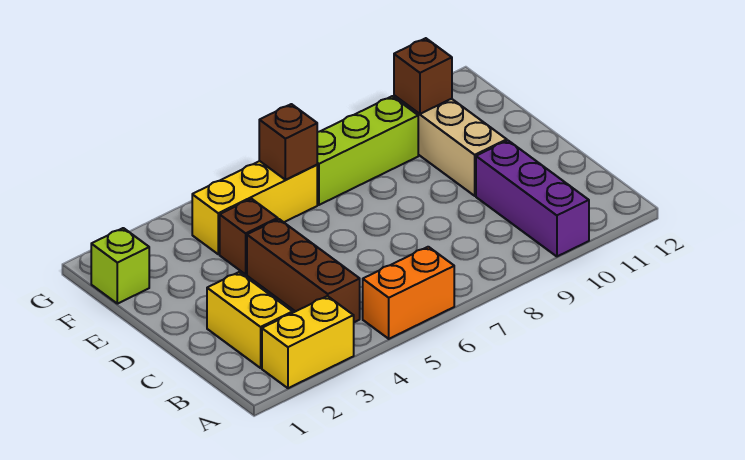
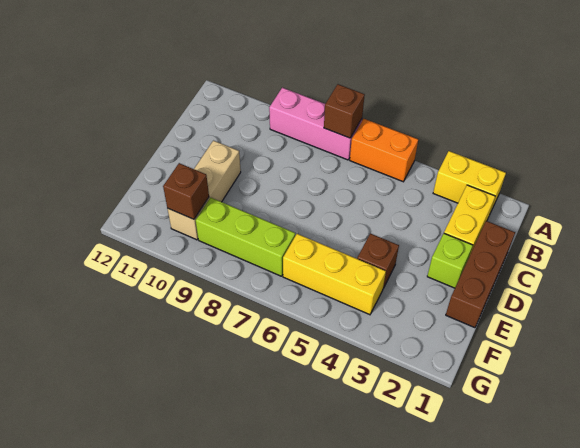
none -> pink brick A7:A9 level 1
purple brick A10:C10 level 1 -> none
brown brick B4:D4 level 1 -> brown brick C1:E1 level 1
lime brick F1 level 1 -> lime brick D2 level 1
brown brick F6 level 2 -> brown brick A7 level 2

